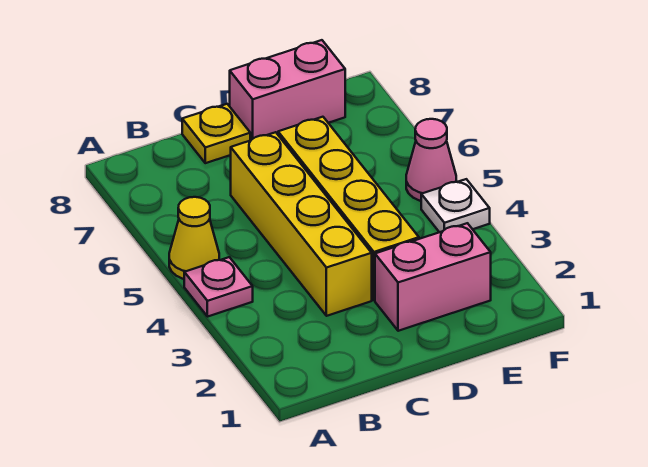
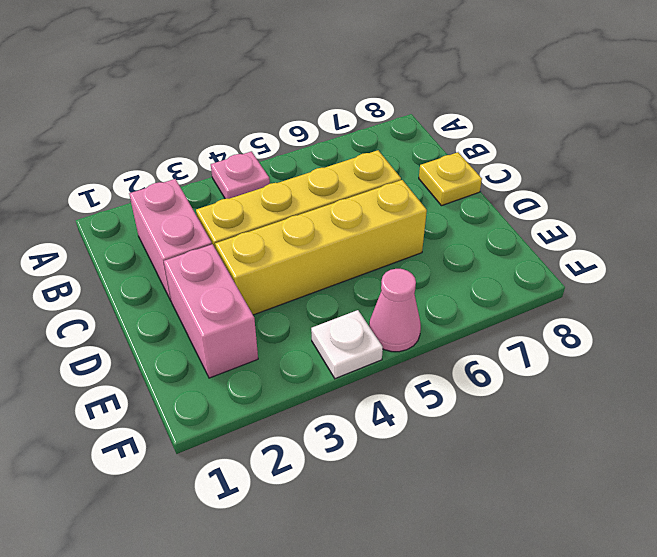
yellow cone A5 level 1 -> none
pink brick D8:E8 level 1 -> pink brick B2:C2 level 1

